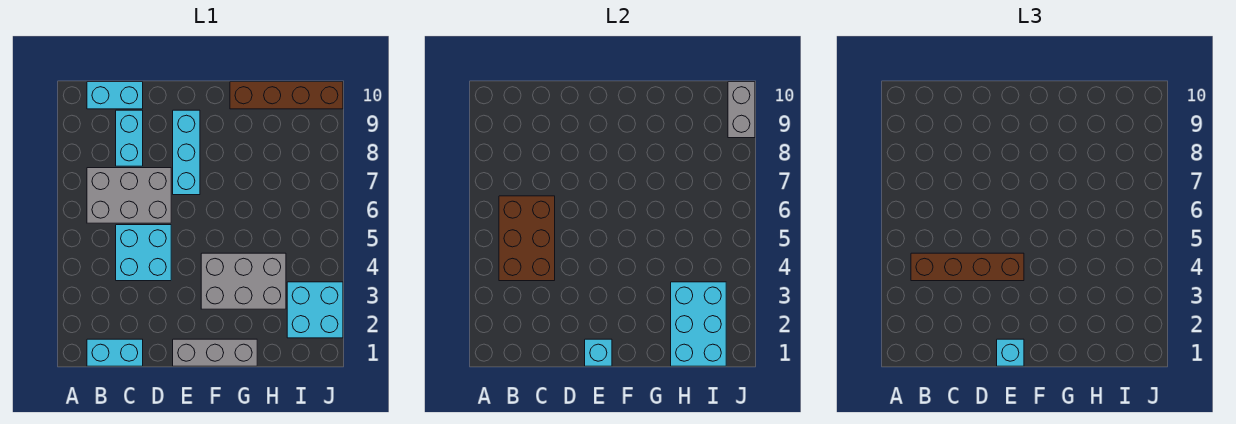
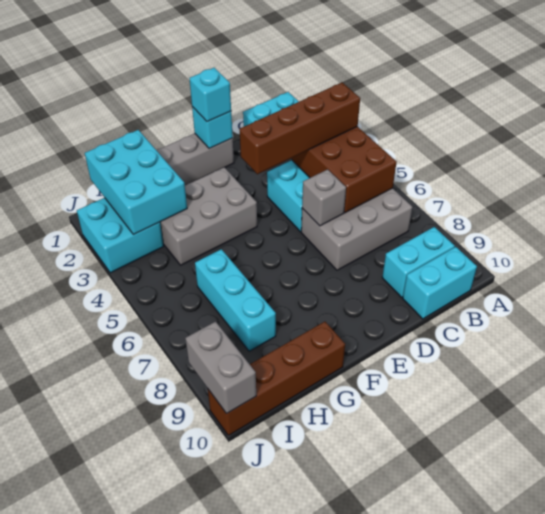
cyan brick C8:C9 level 1 -> cyan brick B9:C9 level 1
none -> grey brick D6 level 2
cyan brick E7:E9 level 1 -> cyan brick H6:H8 level 1

